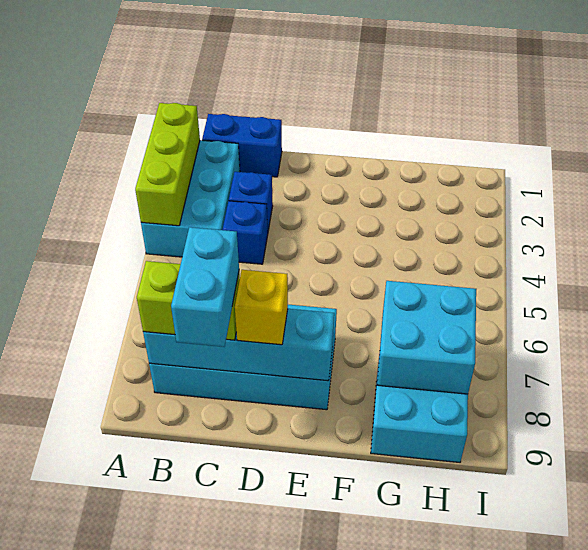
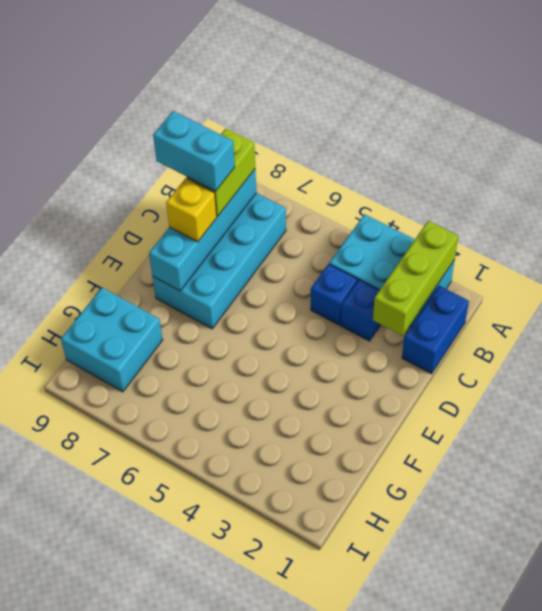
lime brick A2:A4 level 2 -> lime brick A2:C2 level 2
cyan brick G7:H8 level 2 -> none

